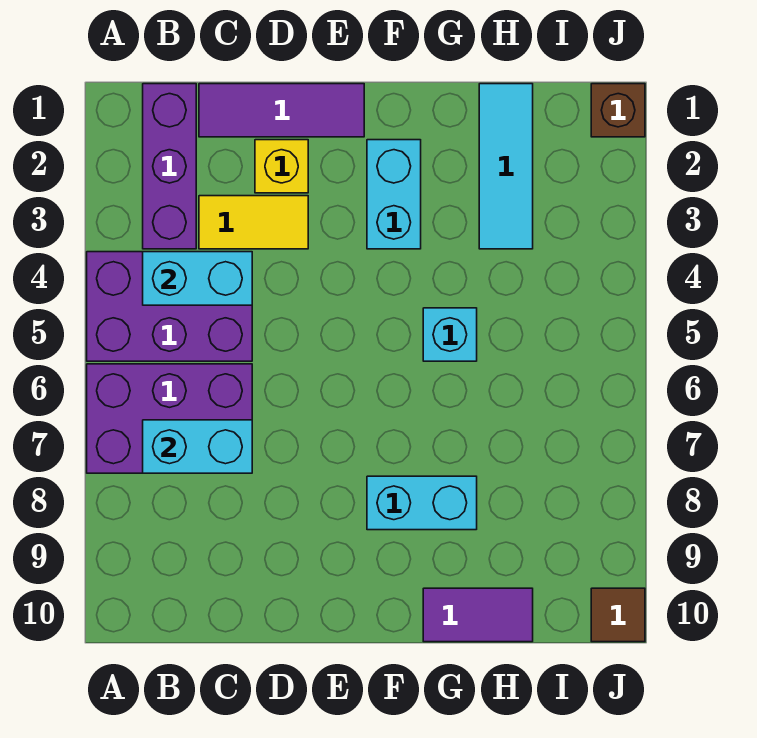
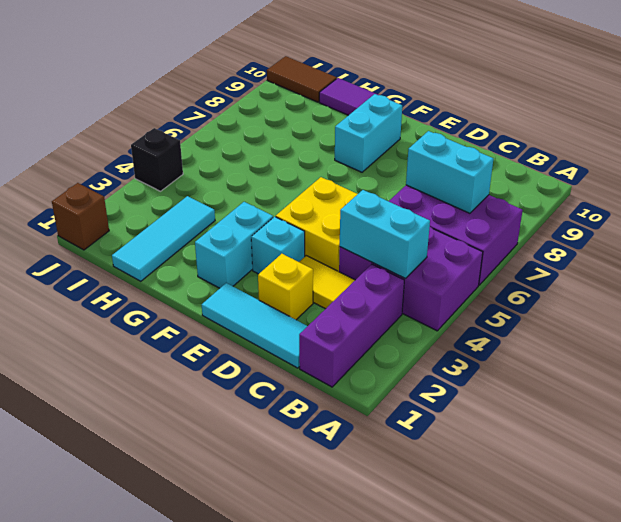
purple tile C1:E1 level 1 -> cyan tile C1:E1 level 1
none -> yellow brick D4:E5 level 1
cyan brick F8:G8 level 1 -> cyan brick F8:F9 level 1
cyan brick G5 level 1 -> cyan brick E3 level 1
none -> black brick J4 level 1
brown tile J10 level 1 -> brown tile I10:J10 level 1

